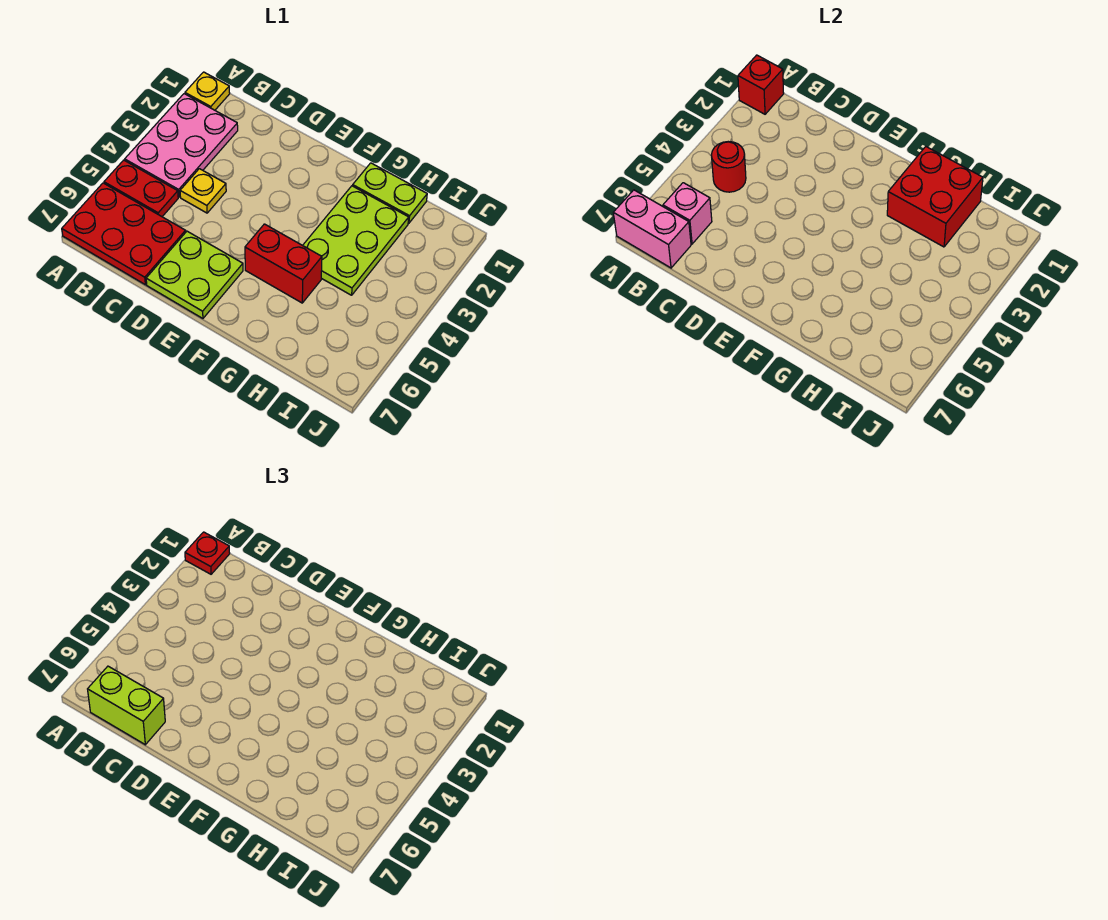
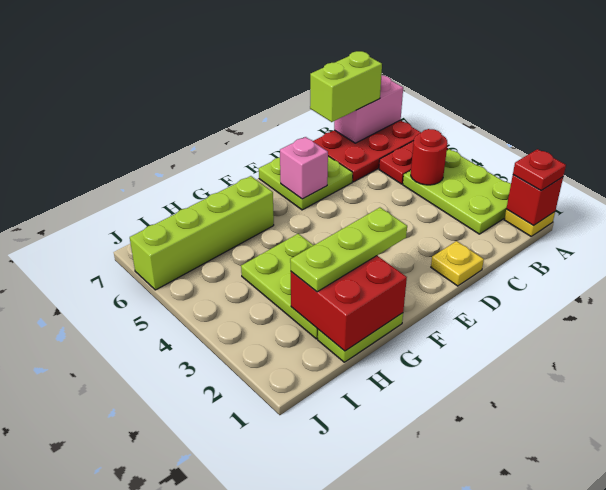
pink plate A2:B4 level 1 -> lime plate A2:B4 level 1
pink brick B6 level 2 -> pink brick E6 level 2
yellow plate C4 level 1 -> yellow plate D1 level 1
none -> lime plate F2:H2 level 3
red brick F5:G5 level 1 -> none
none -> lime brick G6:J6 level 1

